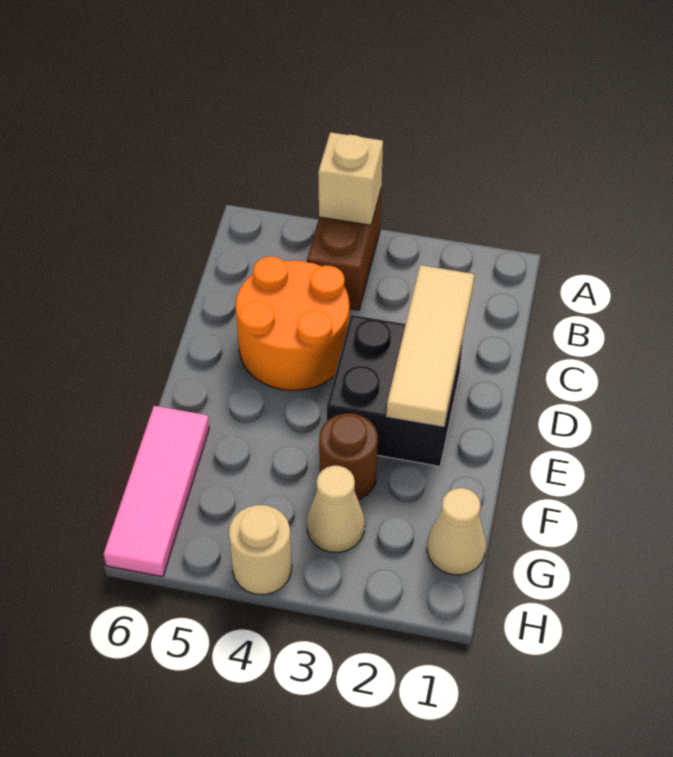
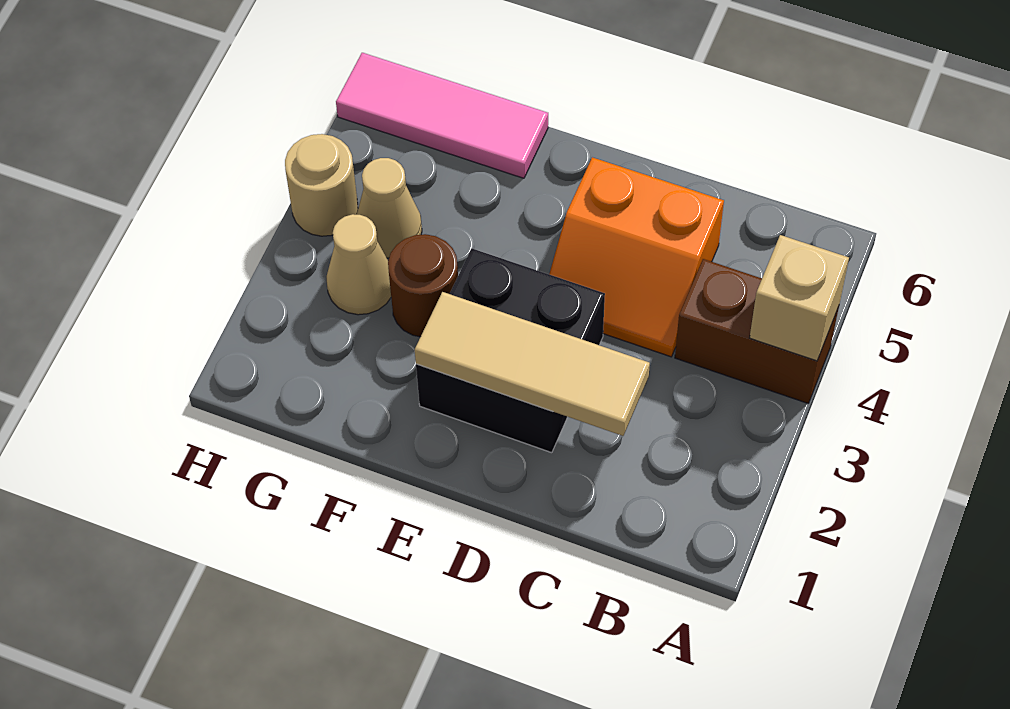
orange round brick C4:D5 level 1 -> orange slope C4:D5 level 1 top 5
tan cone G1 level 1 -> tan cone G4 level 1

